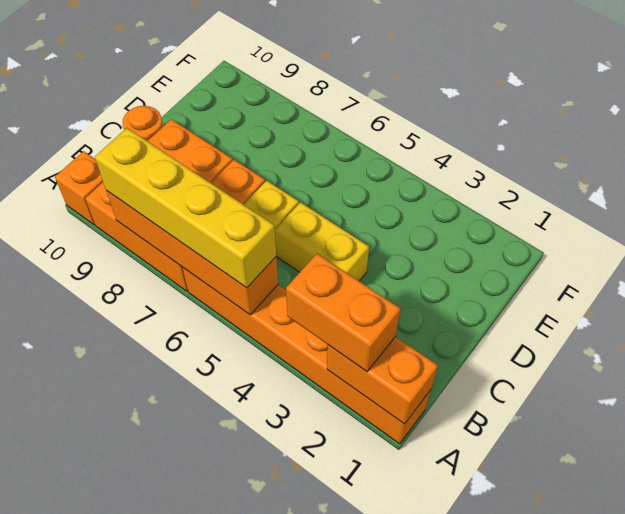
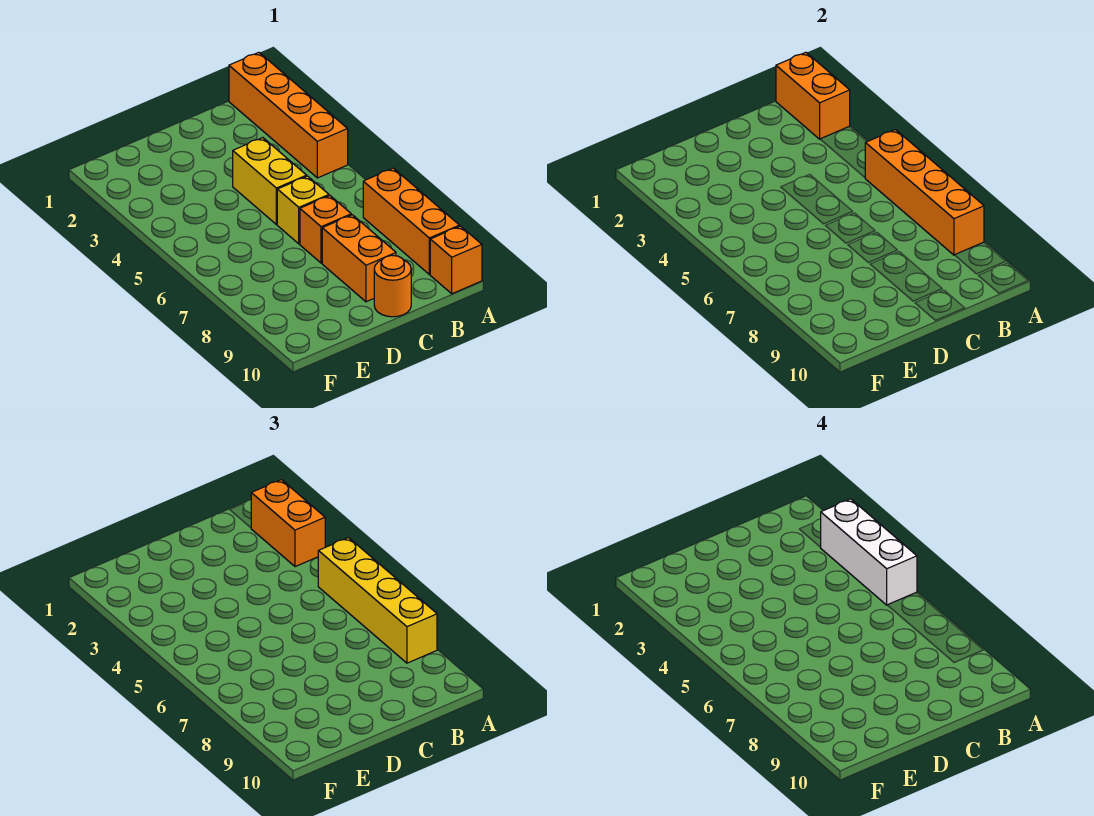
orange brick A1:A6 level 1 -> orange brick A1:A4 level 1
none -> white brick A3:A5 level 4

